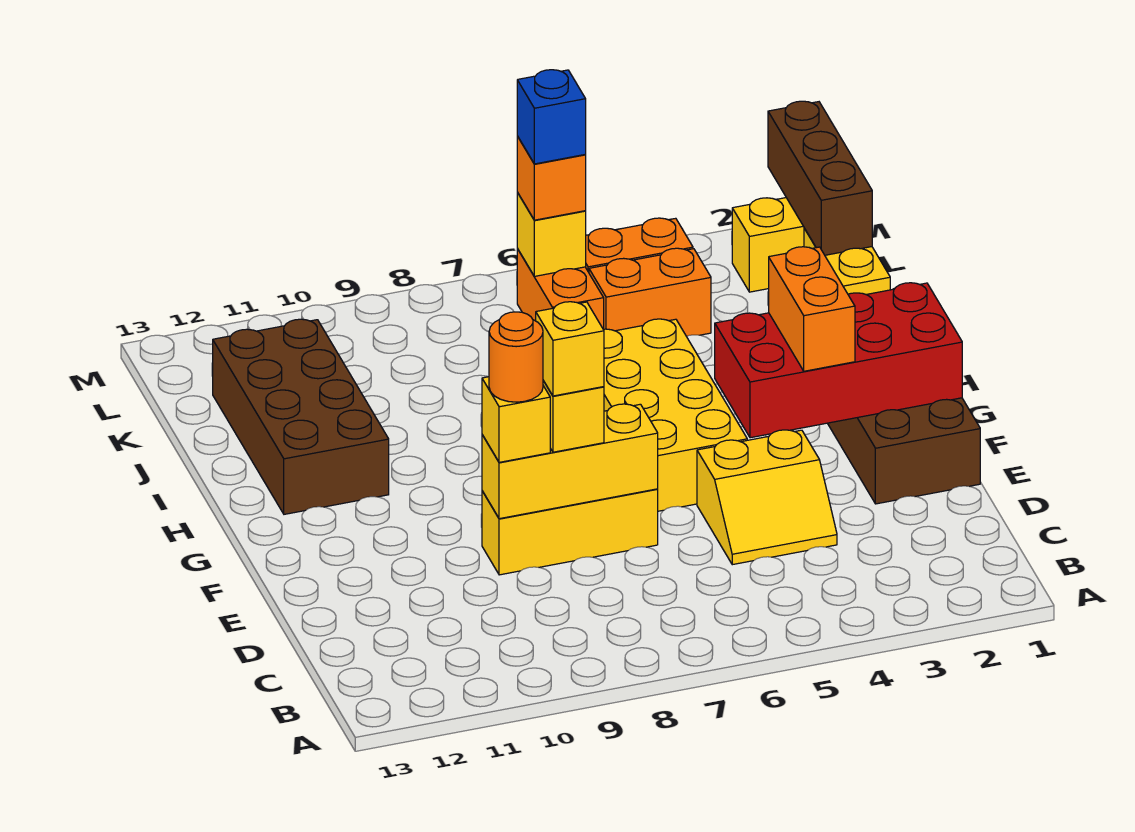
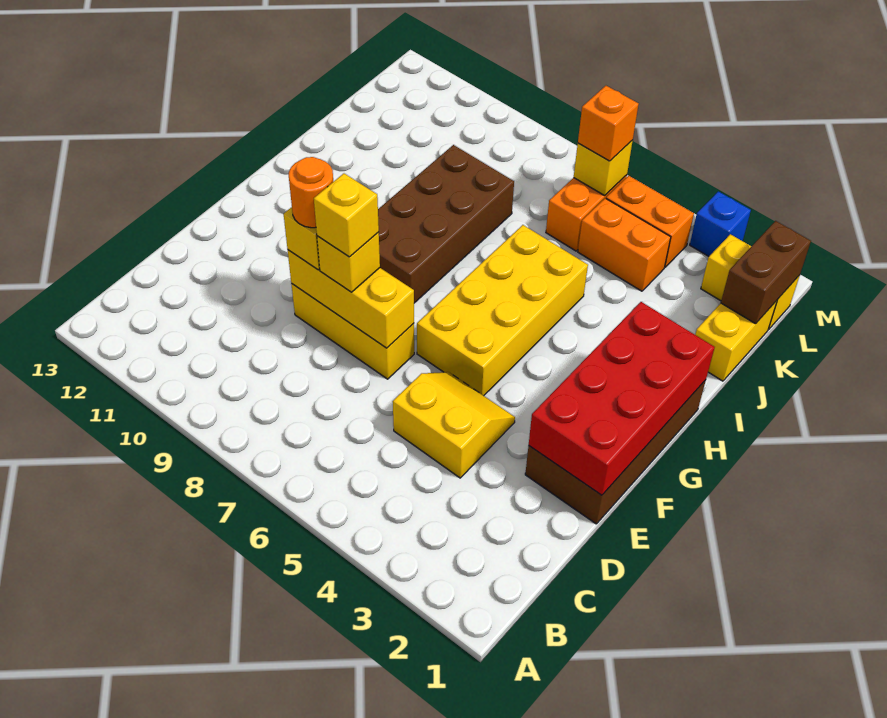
yellow slope D4:E5 level 1 top E -> yellow slope D4:E5 level 1 top D
red brick F1:G4 level 2 -> red brick E1:H2 level 2
orange brick F3:G3 level 3 -> none
brown brick H11:K12 level 1 -> brown brick G8:J9 level 1
brown brick K1:M1 level 2 -> brown brick K1:L1 level 2
blue brick L6 level 4 -> blue brick M3 level 1

